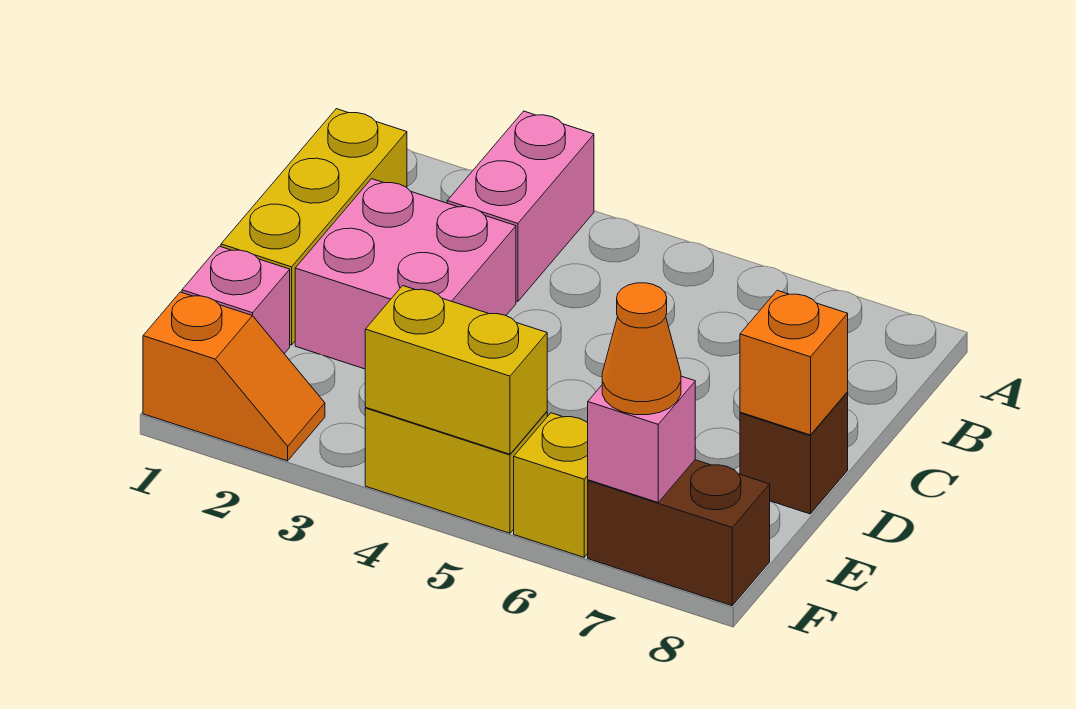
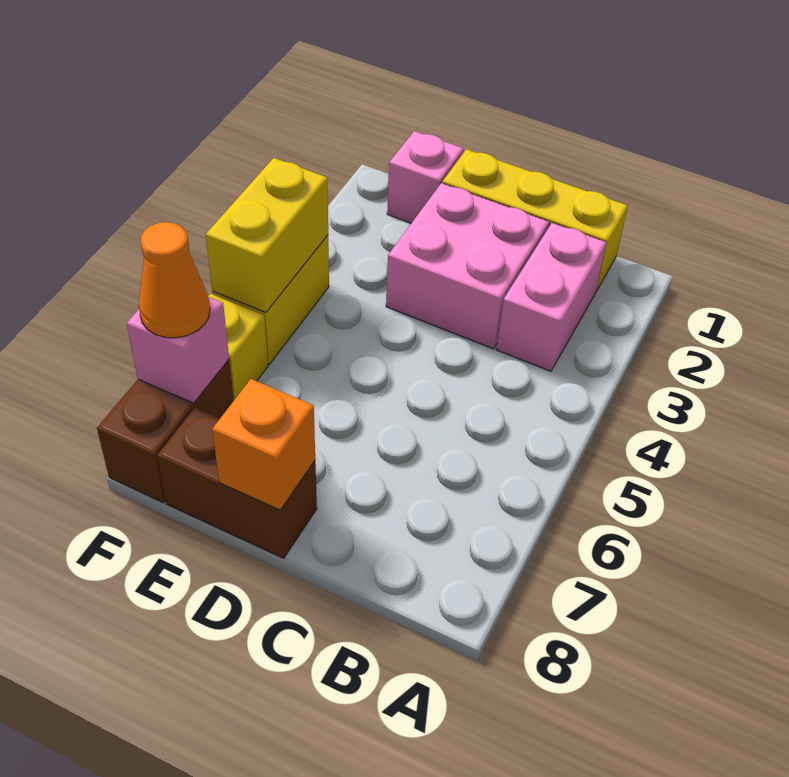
pink brick A3:B3 level 1 -> pink brick B2:B3 level 1
brown brick D8 level 1 -> brown brick D8:E8 level 1
orange slope F1:F2 level 1 top 1 -> none

